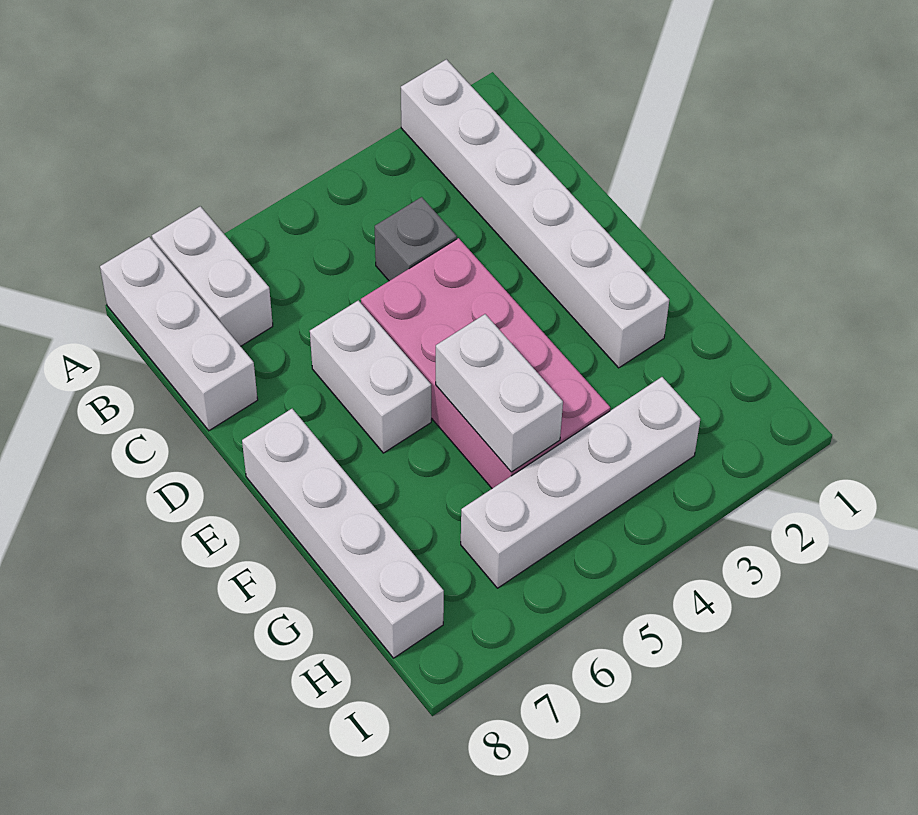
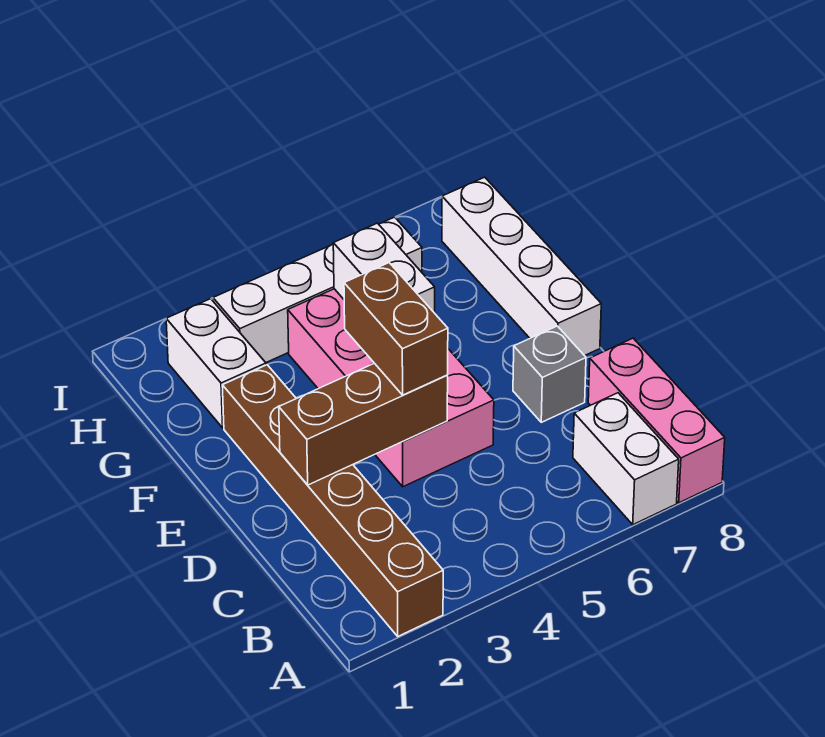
white brick A2:F2 level 1 -> brown brick A2:F2 level 1
white brick A8:C8 level 1 -> pink brick A8:C8 level 1
grey brick C4 level 1 -> grey brick D7 level 1
none -> brown brick D2:D4 level 2
none -> brown brick D4:E4 level 3
white brick D6:E6 level 1 -> white brick G2:H2 level 1

